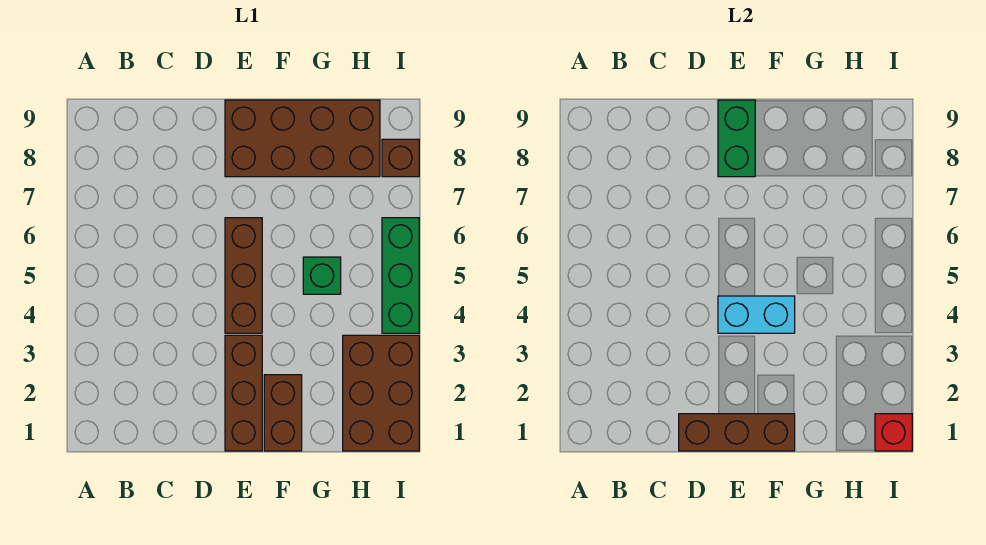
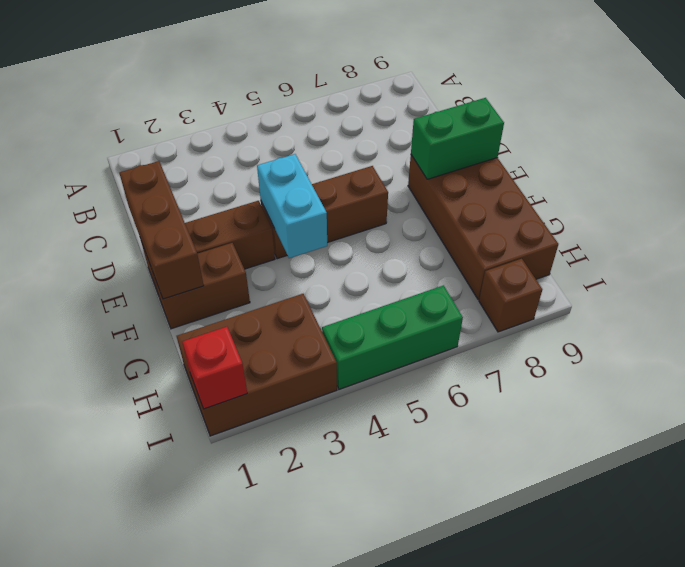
green brick G5 level 1 -> none

